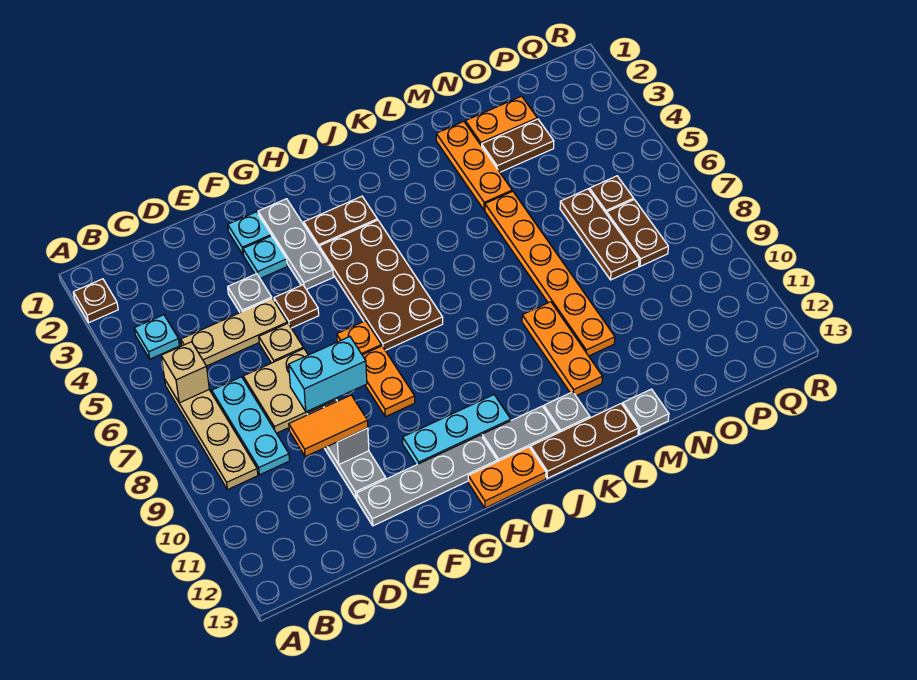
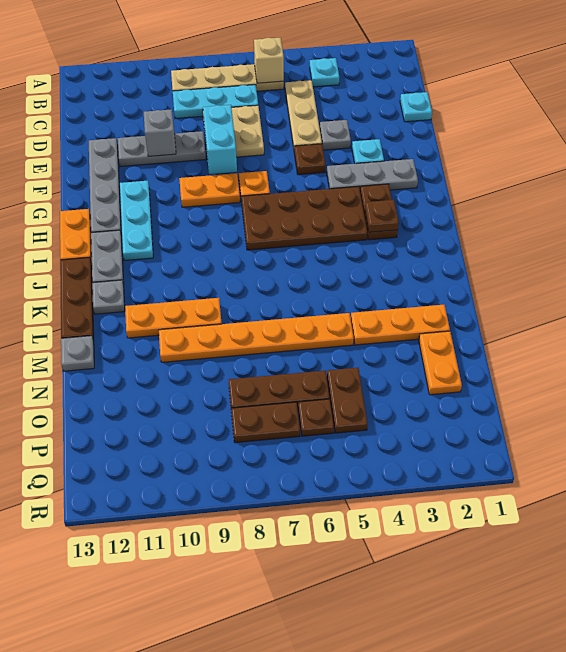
brown plate A2 level 1 -> brown plate I3 level 2
orange tile D10:E10 level 3 -> none
tan plate E6 level 1 -> none
cyan plate F2 level 1 -> cyan plate D1 level 1
brown plate N3:O3 level 1 -> brown plate O5:P5 level 1

